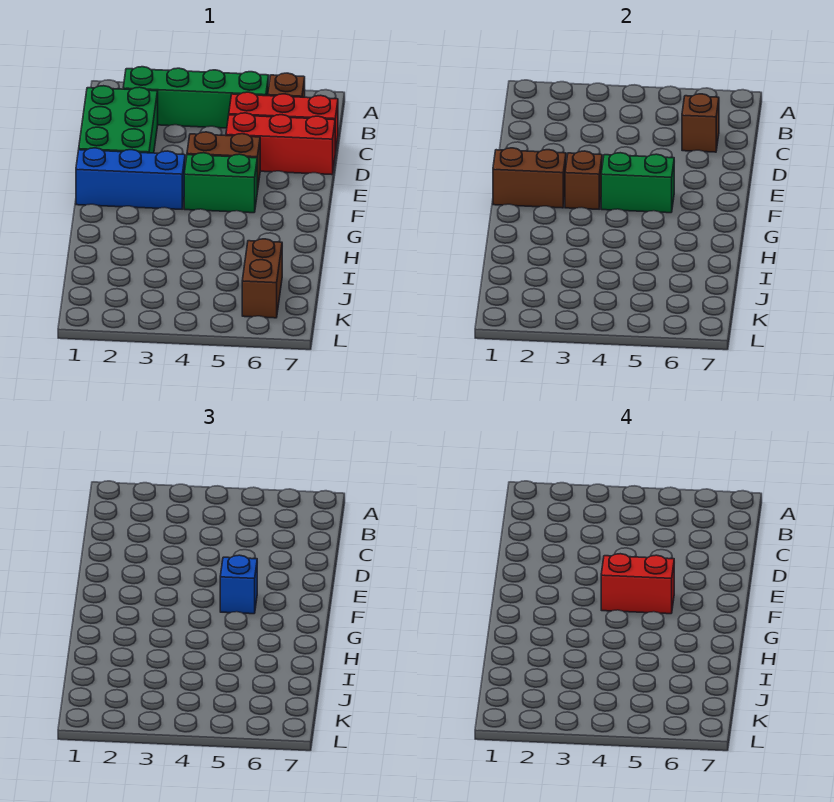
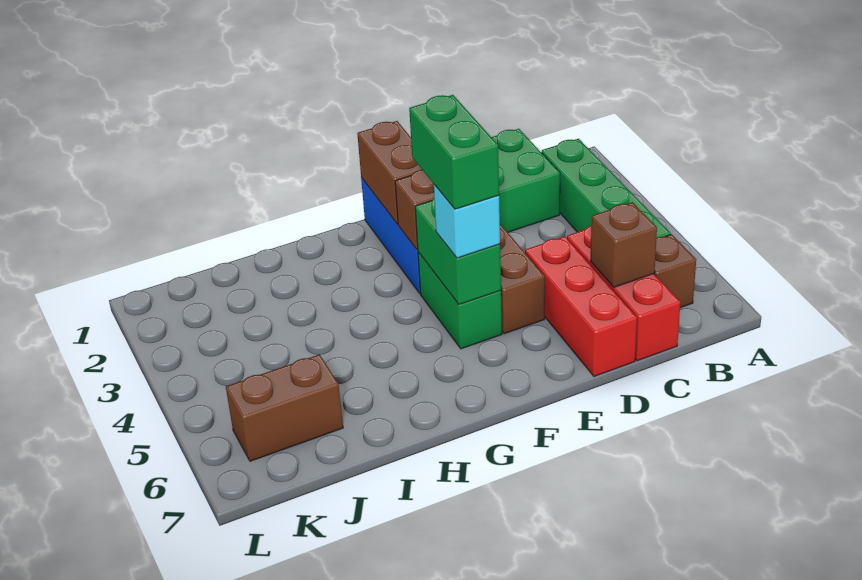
red brick F4:F5 level 4 -> green brick F4:F5 level 4
blue brick F5 level 3 -> cyan brick F5 level 3

